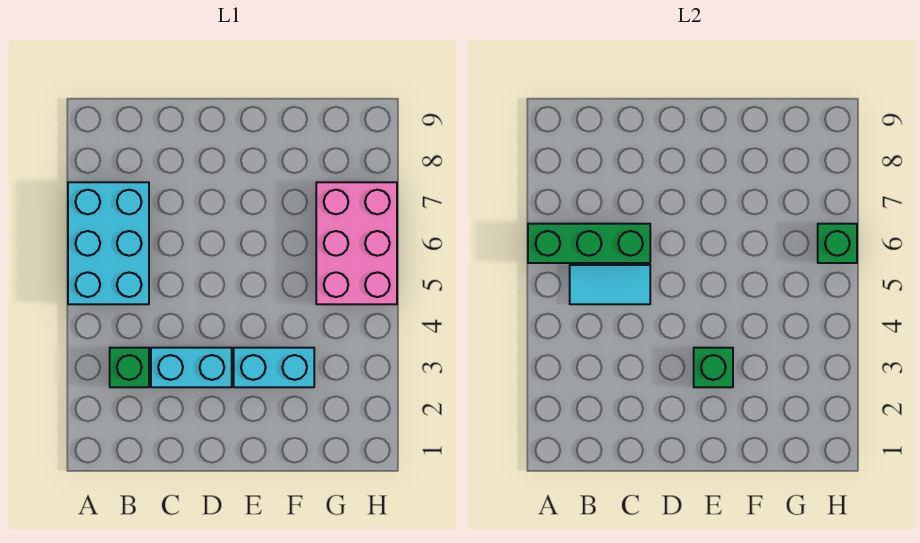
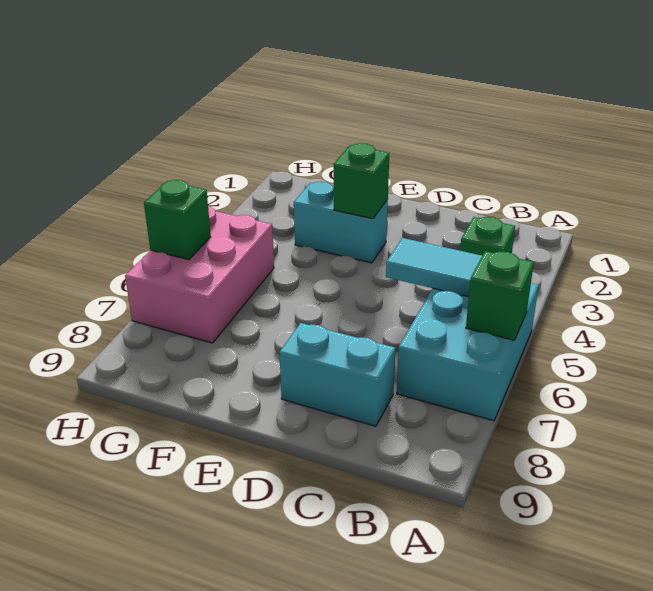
green brick A6:C6 level 2 -> green brick A6 level 2
cyan brick C3:D3 level 1 -> cyan brick C8:D8 level 1

